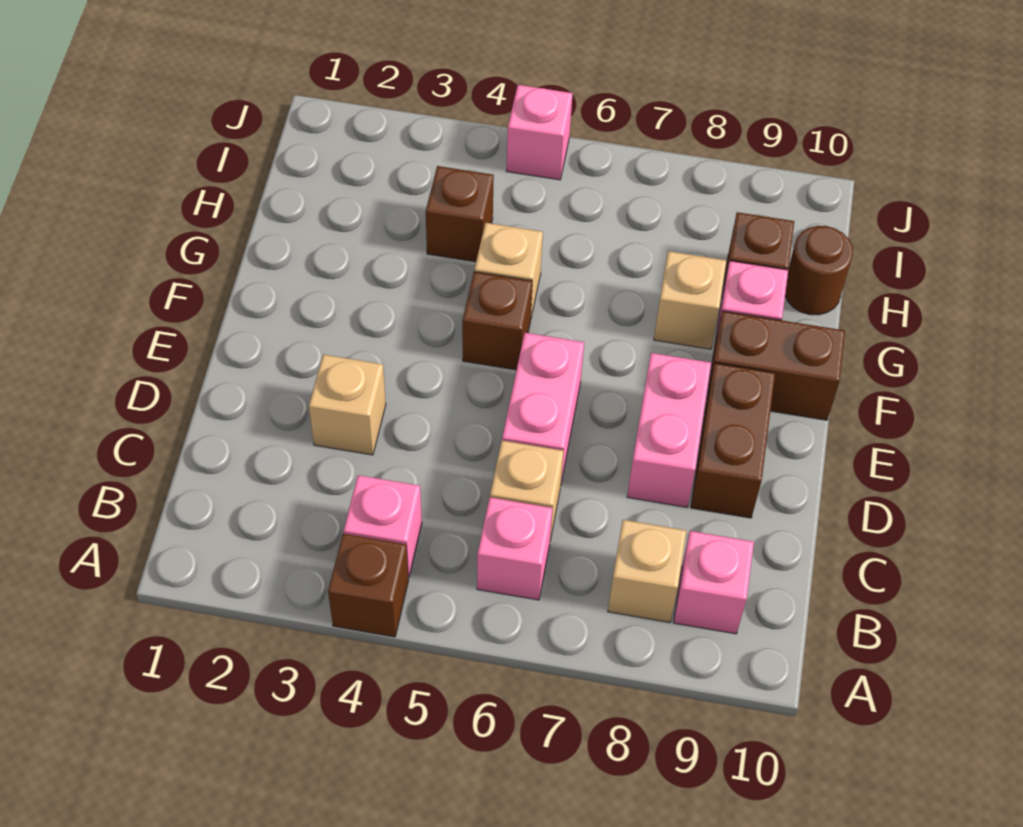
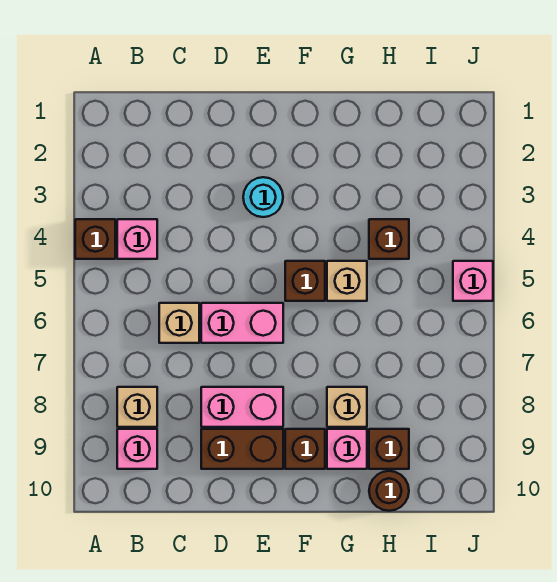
pink brick B6 level 1 -> none
tan brick D3 level 1 -> none
none -> cyan round brick E3 level 1
brown brick F9:F10 level 1 -> brown brick F9 level 1

